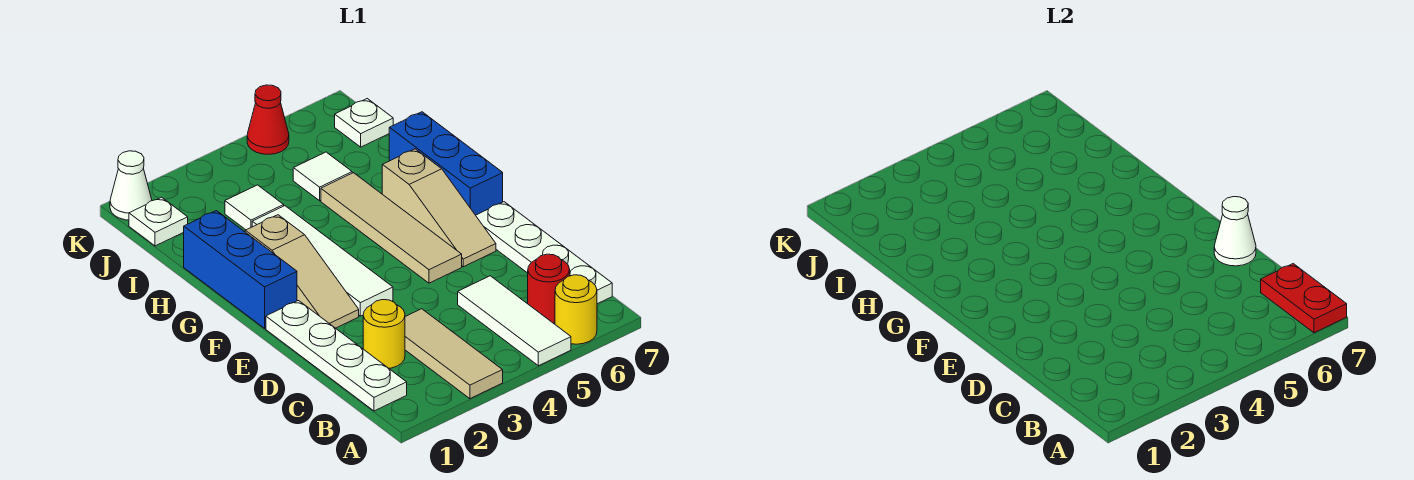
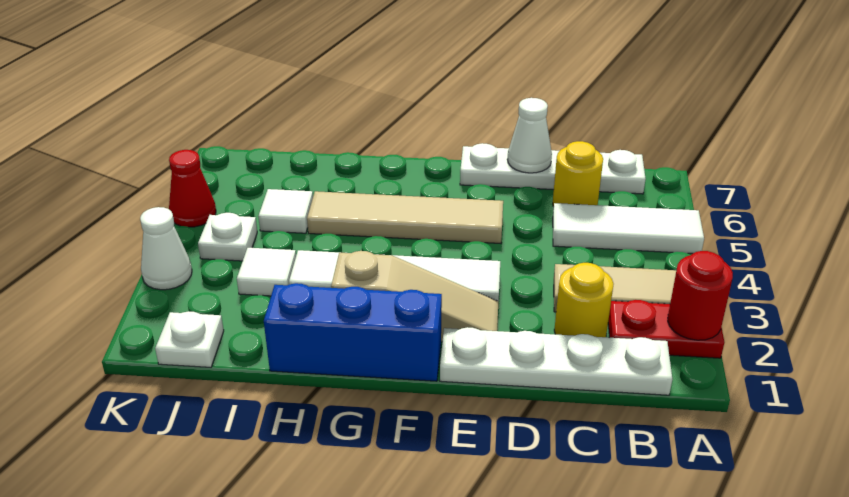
yellow round brick A6 level 1 -> yellow round brick C6 level 1
red plate A7:B7 level 2 -> red plate A2:B2 level 1
red round brick B6 level 1 -> red round brick A2 level 2
tan slope E6:G6 level 1 top G -> none
blue brick F7:H7 level 1 -> none
white plate J7 level 1 -> white plate J4 level 1
white cone K1 level 1 -> white cone K3 level 1

